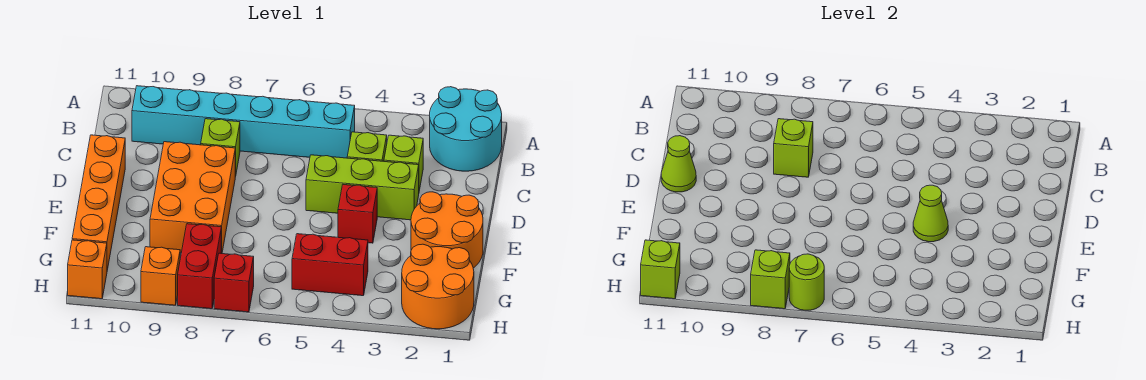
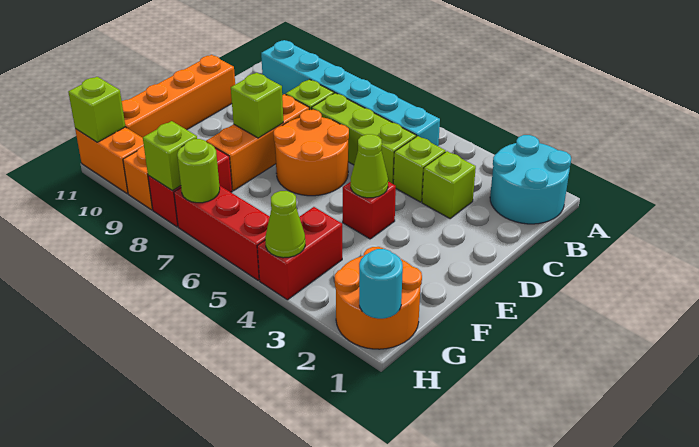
lime brick C8 level 2 -> lime brick E8 level 2
lime brick D3:D5 level 1 -> lime brick C5:C7 level 1
orange brick D8:F9 level 1 -> orange brick D8:F8 level 1
lime cone D11 level 2 -> lime cone H4 level 2
orange round brick E1:F2 level 1 -> orange round brick D6:E7 level 1
red brick G4:G5 level 1 -> red brick G4:H4 level 1
none -> cyan round brick H1 level 2
red brick H7 level 1 -> red brick H5:H7 level 1
orange brick H11 level 1 -> orange brick H10:H11 level 1

